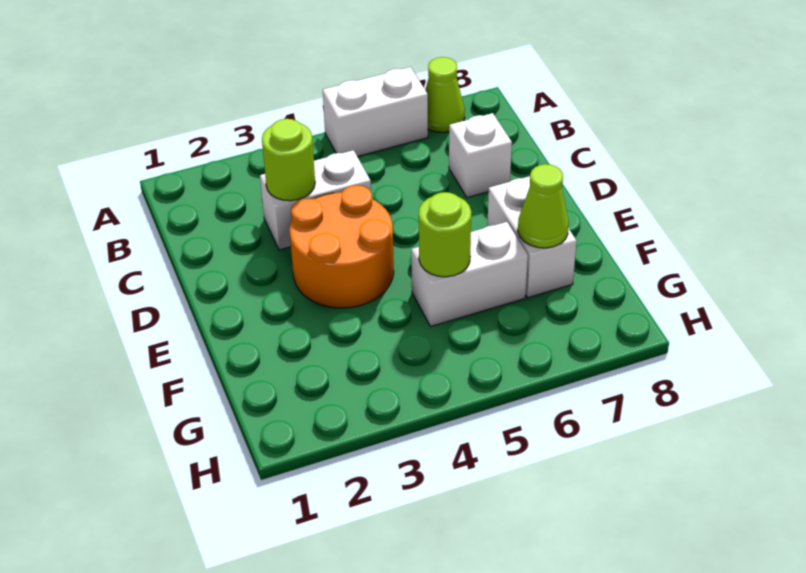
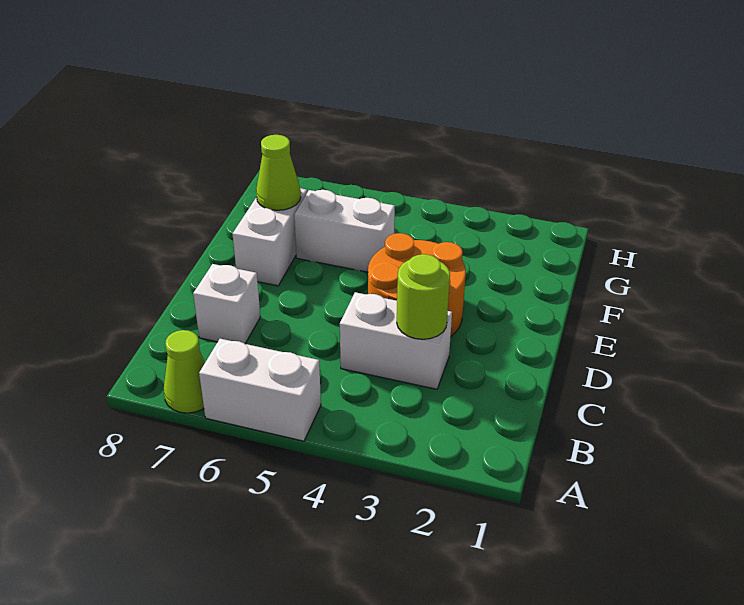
lime round brick F5 level 2 -> none

